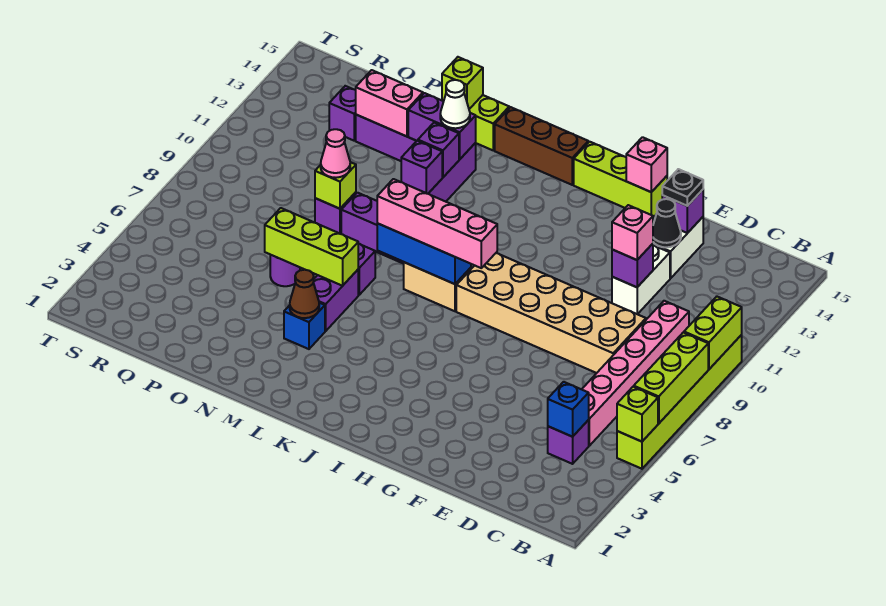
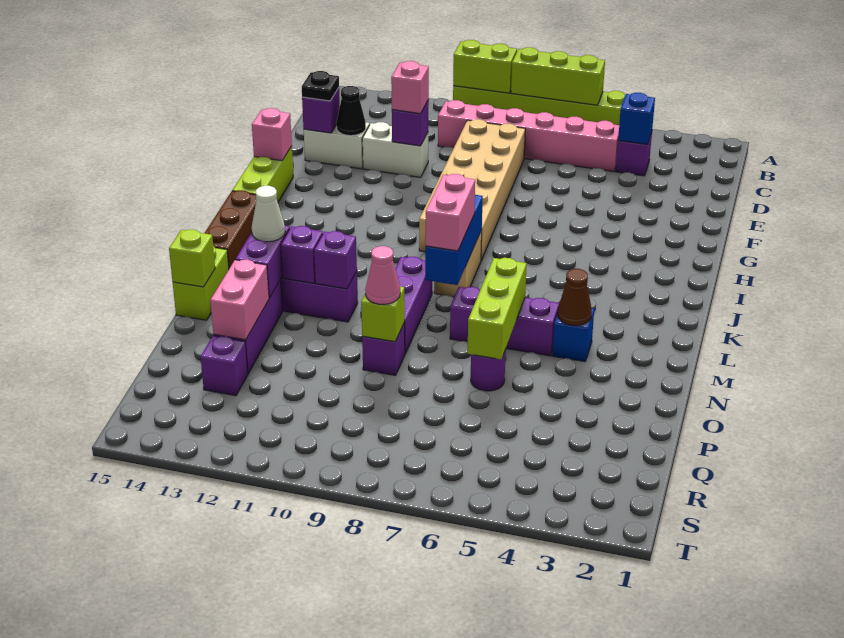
lime brick A5 level 2 -> none
pink brick I8:L8 level 3 -> pink brick K8:L8 level 3

